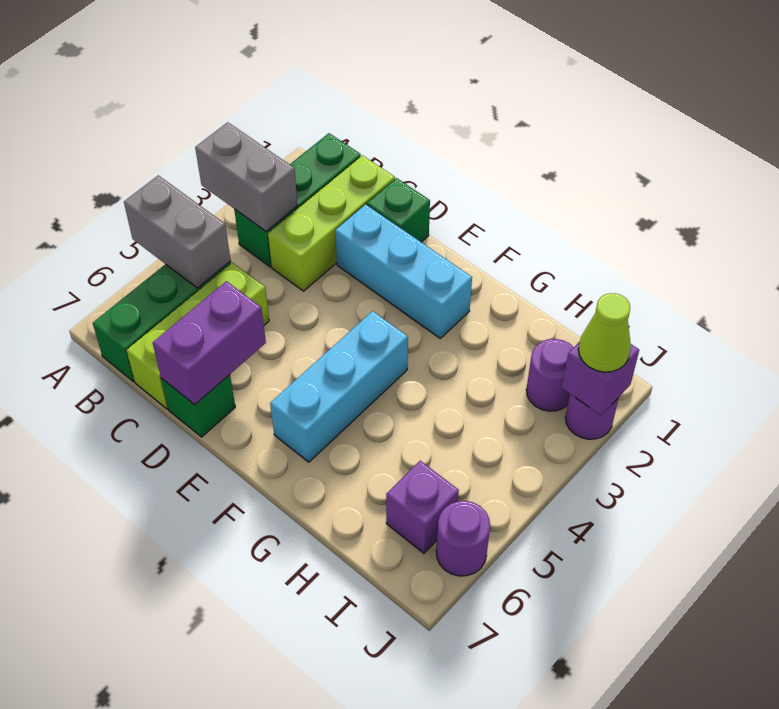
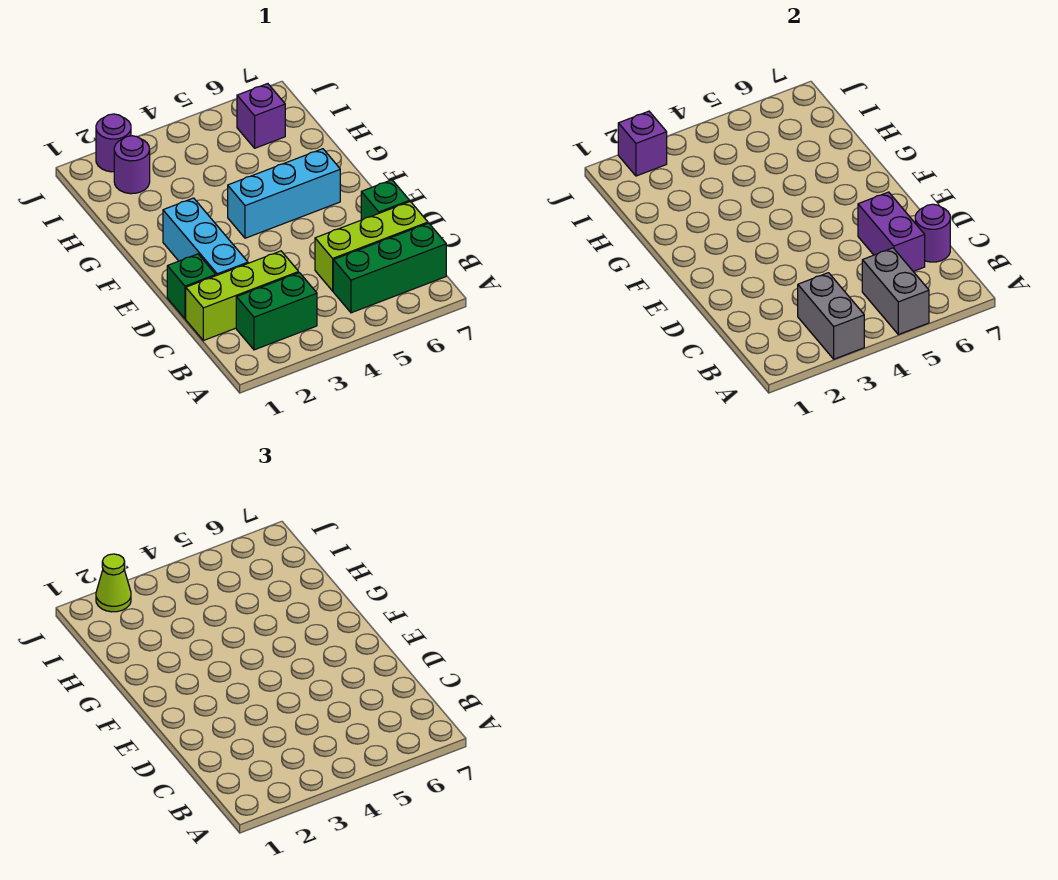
green brick B1:B3 level 1 -> green brick B2:B3 level 1
purple brick D6:D7 level 2 -> purple brick C6:D6 level 2
purple round brick J6 level 1 -> purple round brick C7 level 2

